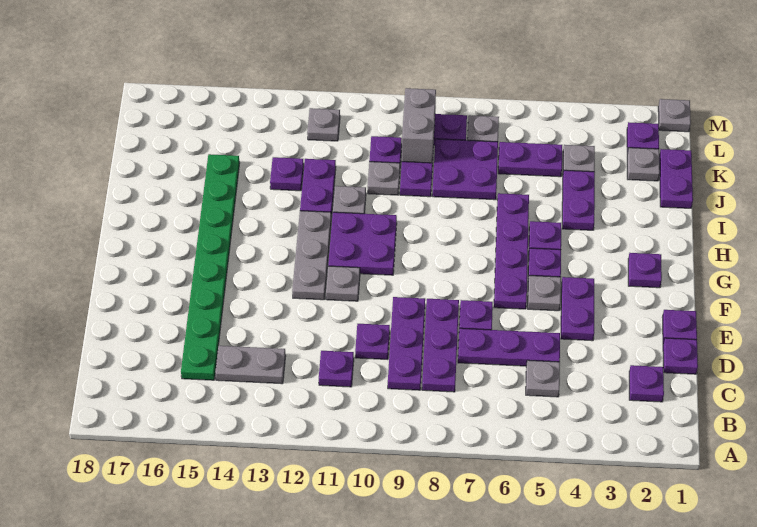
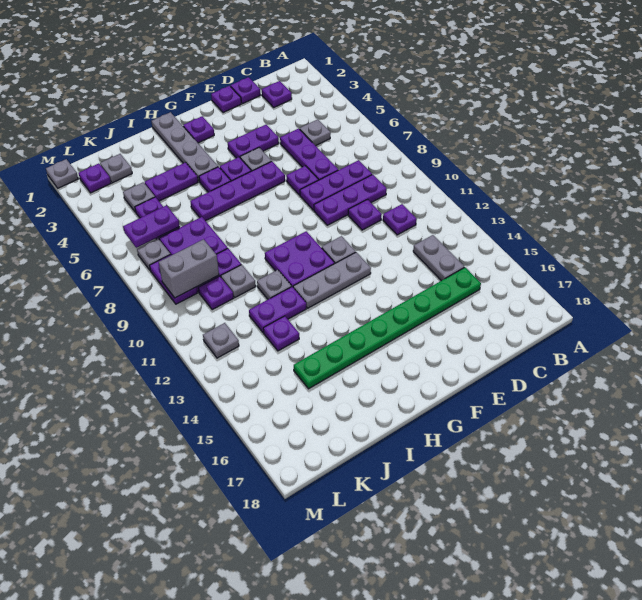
none -> grey plate H1:H4 level 1
purple plate J1:K1 level 1 -> purple plate K6:L6 level 2

